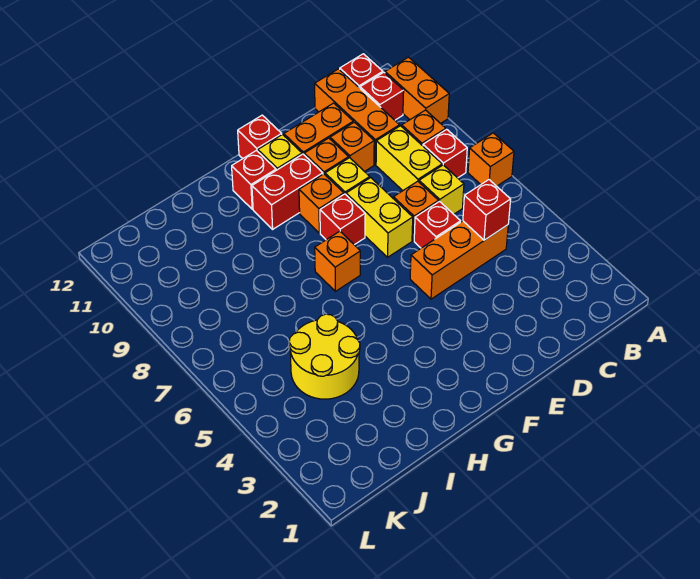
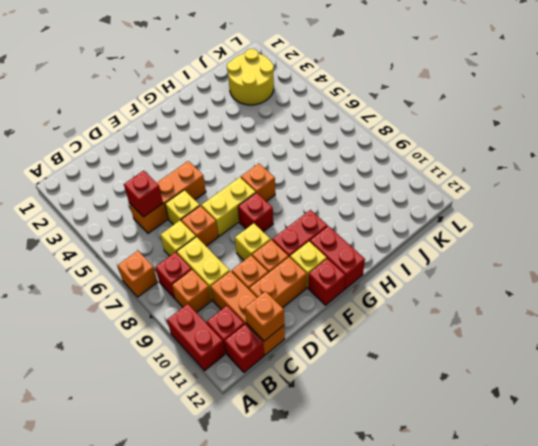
orange brick A10:A11 level 1 -> red brick A10:A11 level 1
red brick D6 level 1 -> yellow brick D6 level 1
yellow brick E7:E8 level 1 -> yellow brick E7:F7 level 1
orange brick F9 level 1 -> orange brick C12 level 2
red brick G11 level 1 -> red brick G11:G12 level 1
yellow round brick I4:J5 level 1 -> yellow round brick J2:K3 level 1

